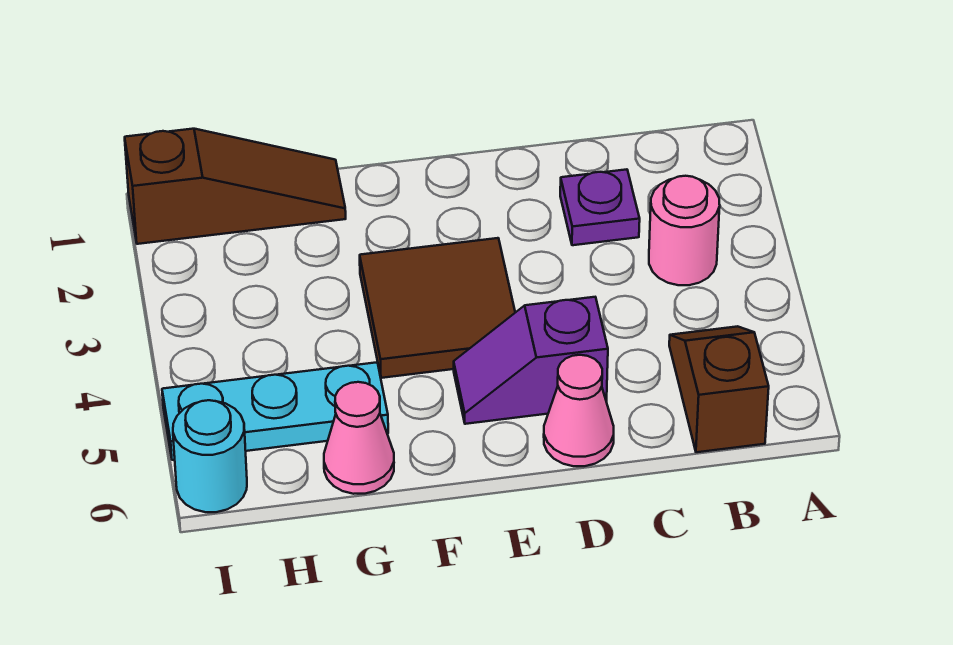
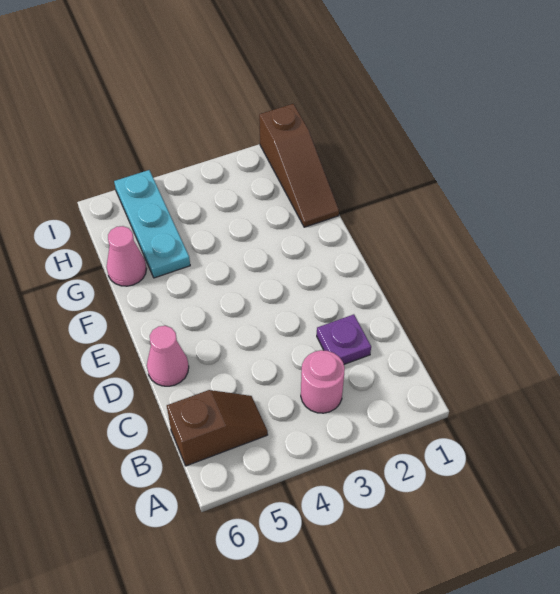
purple slope D5:E5 level 1 top D -> none
brown tile E3:F4 level 1 -> none
cyan round brick I6 level 1 -> none

